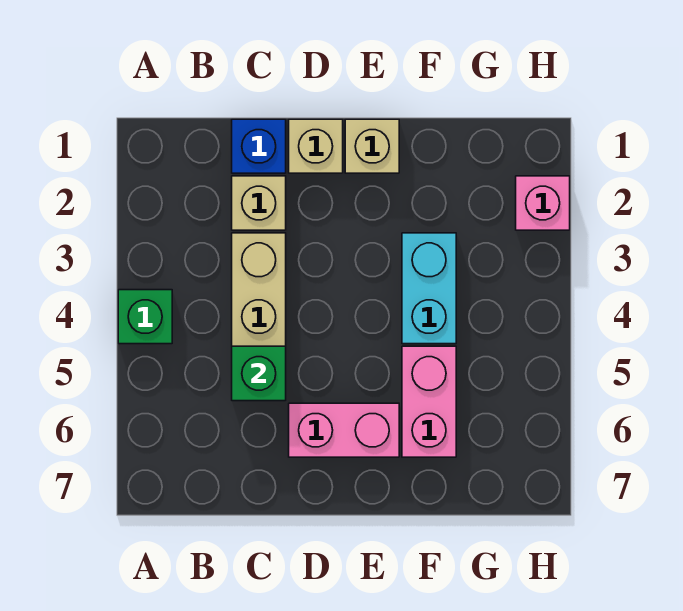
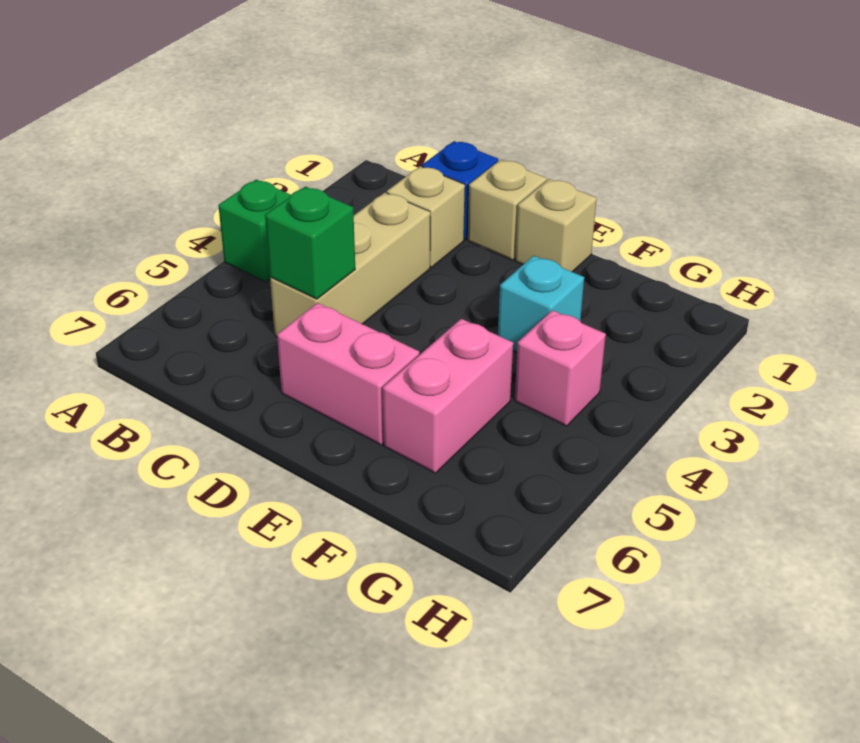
cyan brick F3:F4 level 1 -> cyan brick F3 level 1
pink brick H2 level 1 -> pink brick G4 level 1

